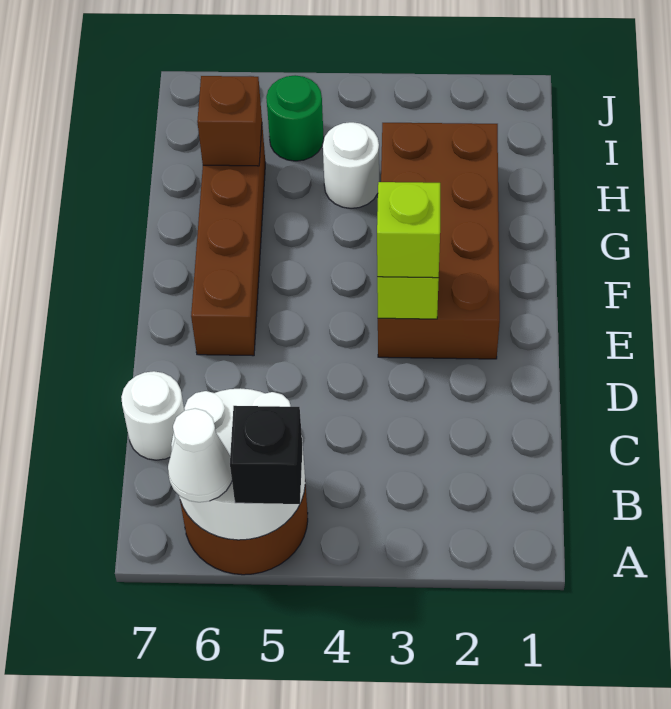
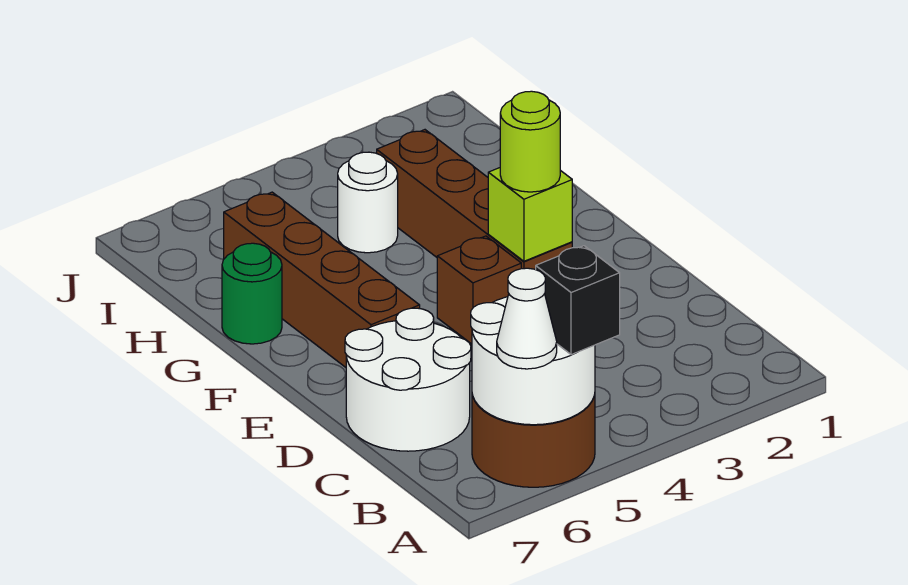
white round brick C7 level 1 -> white round brick C6:D7 level 1
brown brick E2:H3 level 1 -> brown brick E3:H3 level 1
lime brick E3 level 3 -> lime round brick E3 level 3
brown brick H6 level 2 -> brown brick E4 level 1
green round brick I5 level 1 -> green round brick G7 level 1

